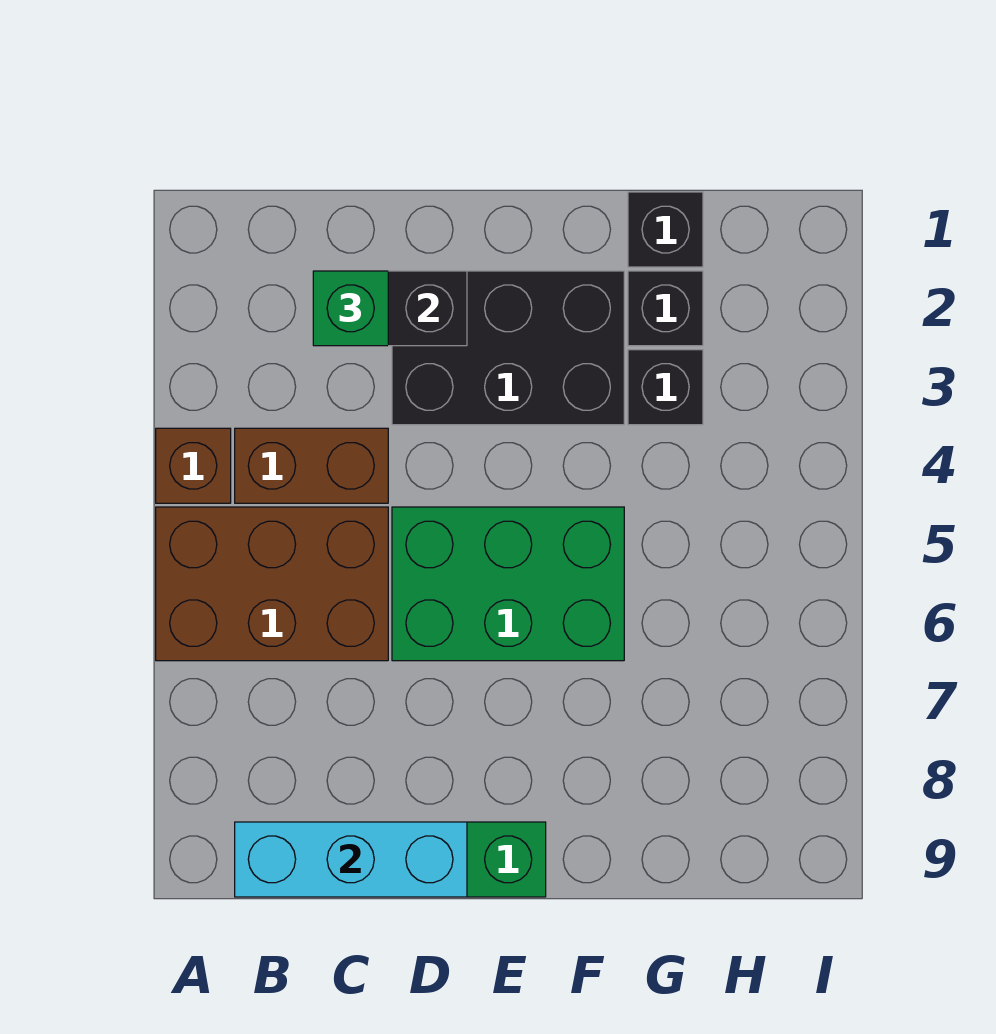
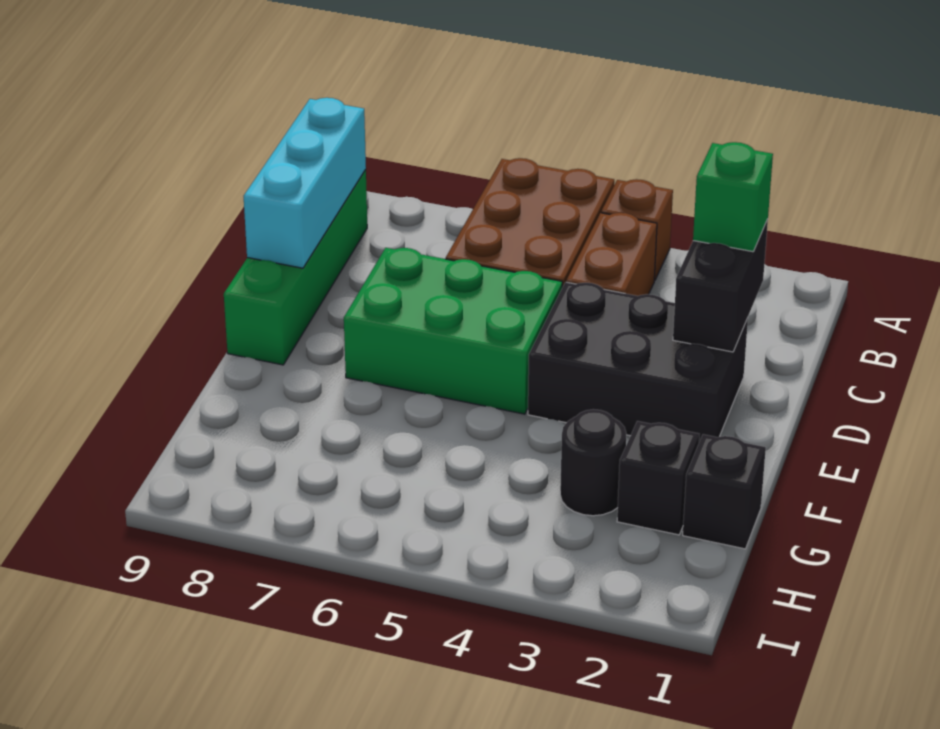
black brick D2:F3 level 1 -> black brick D2:E4 level 1
green brick D5:F6 level 1 -> green brick D5:E7 level 1
black brick G3 level 1 -> black round brick G3 level 1

